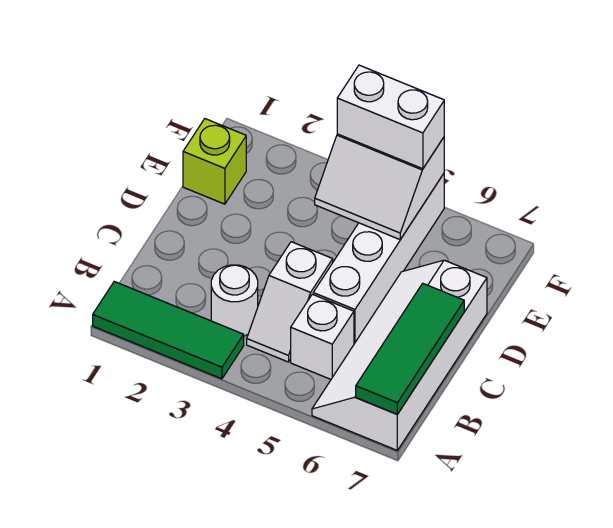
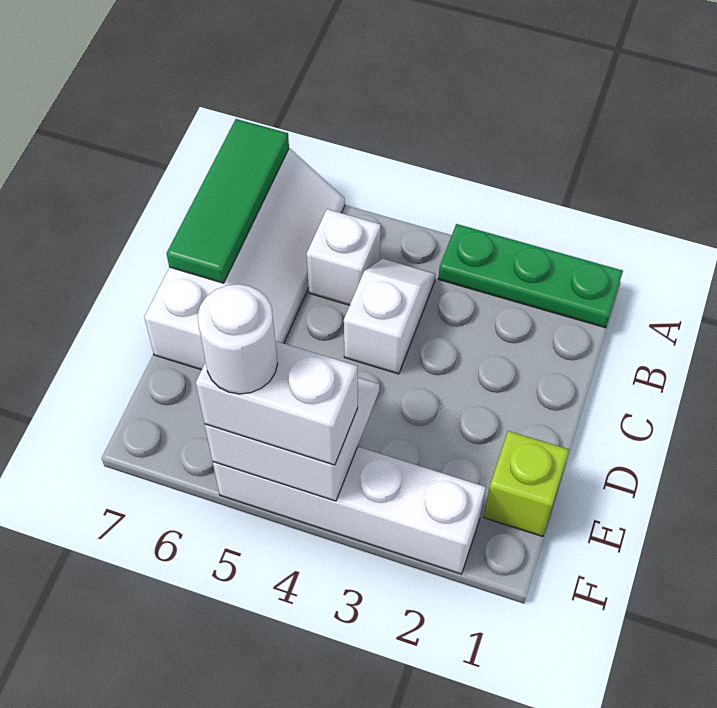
green tile A1:A3 level 1 -> green plate A1:A3 level 1
white round brick B3 level 1 -> white round brick F5 level 4
white brick C5:F5 level 1 -> white brick F2:F5 level 1

